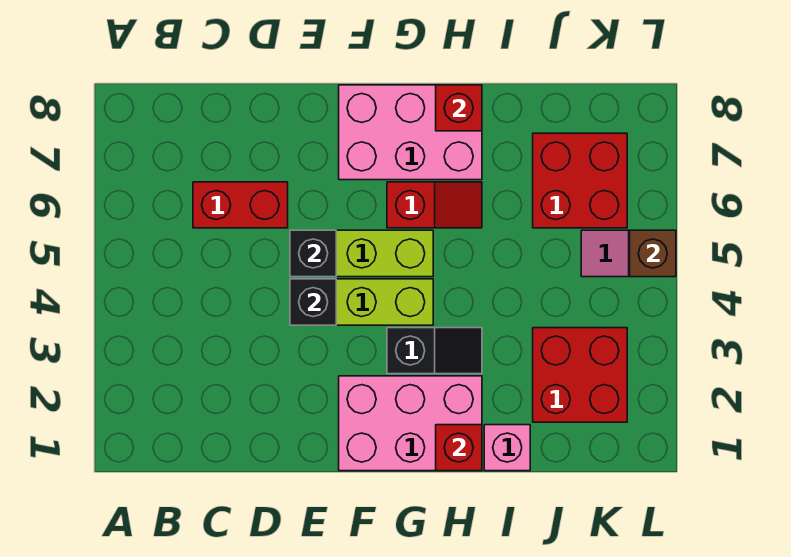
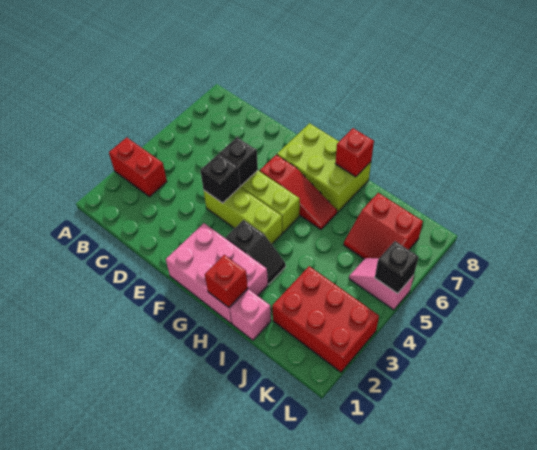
red brick C6:D6 level 1 -> red brick A3:B3 level 1
pink brick F7:H8 level 1 -> lime brick F7:H8 level 1
red slope G6:H6 level 1 top G -> red slope F6:H6 level 1 top F
red brick J2:K3 level 1 -> red brick J2:L3 level 1
red brick J6:K7 level 1 -> red slope J6:K7 level 1 top 7
brown brick L5 level 2 -> black brick L5 level 2

